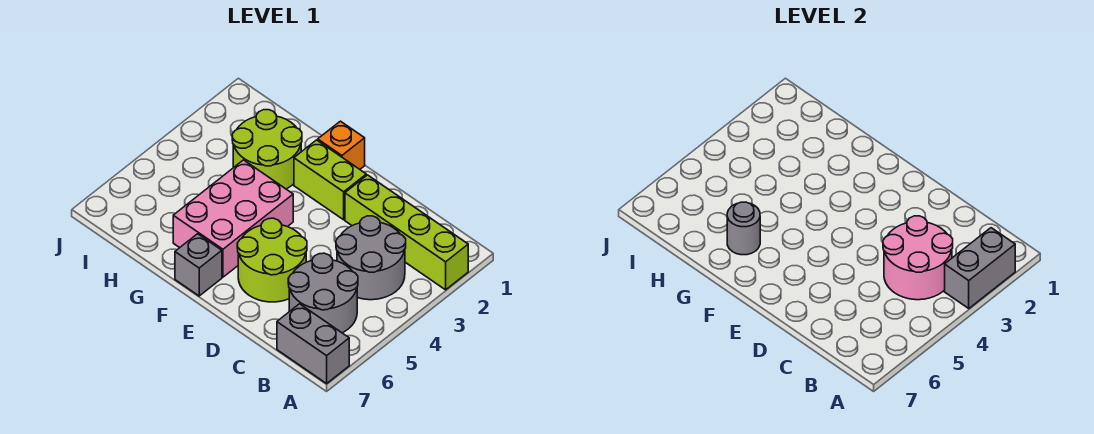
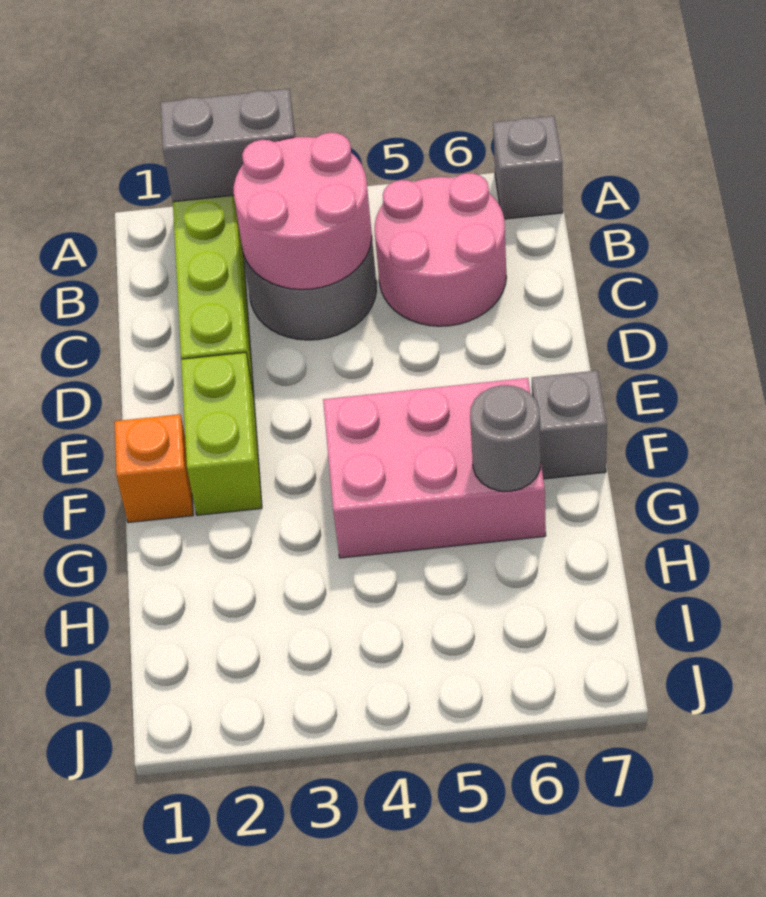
grey brick A7:B7 level 1 -> grey brick A7 level 1
grey round brick B5:C6 level 1 -> pink round brick B5:C6 level 1
lime round brick D5:E6 level 1 -> none
lime round brick G2:H3 level 1 -> none

